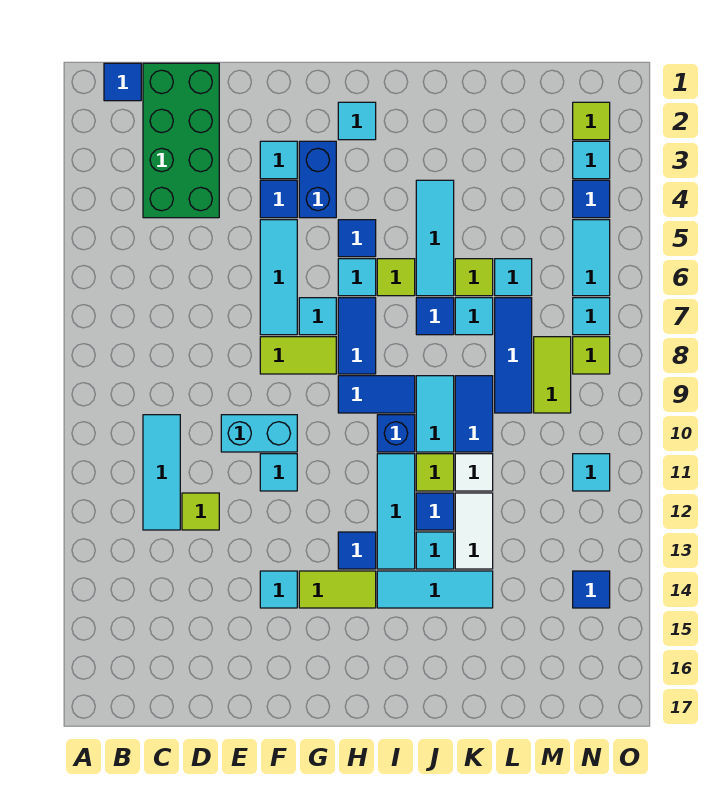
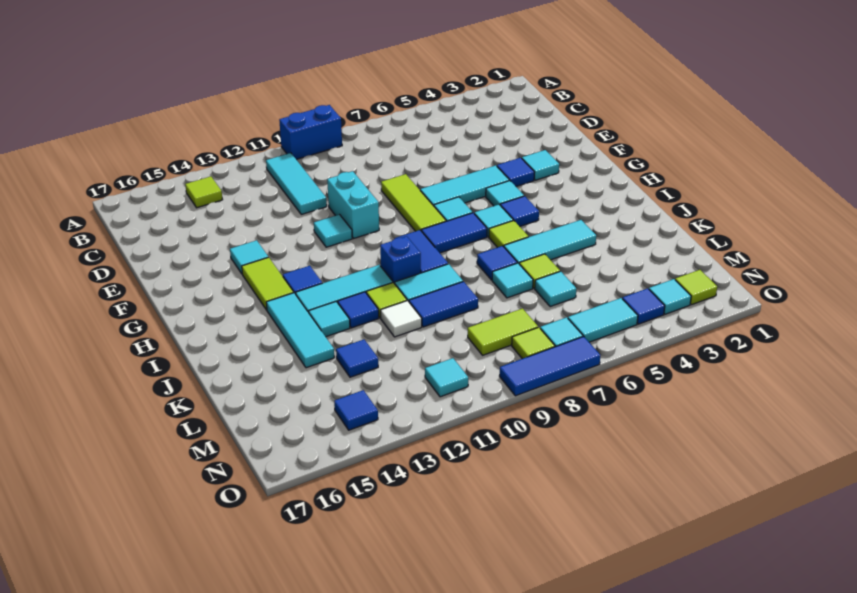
blue tile B1 level 1 -> blue tile L13 level 1
green brick C1:D4 level 1 -> none
cyan tile C10:C12 level 1 -> cyan tile B11:D11 level 1
lime tile D12 level 1 -> lime tile B14 level 1
lime tile F8:G8 level 1 -> lime tile E8:G8 level 1
blue brick G3:G4 level 1 -> blue brick A9:A10 level 1
cyan tile H2 level 1 -> cyan tile G5 level 1
white tile K12:K13 level 1 -> none
blue tile L7:L9 level 1 -> blue tile O7:O9 level 1

